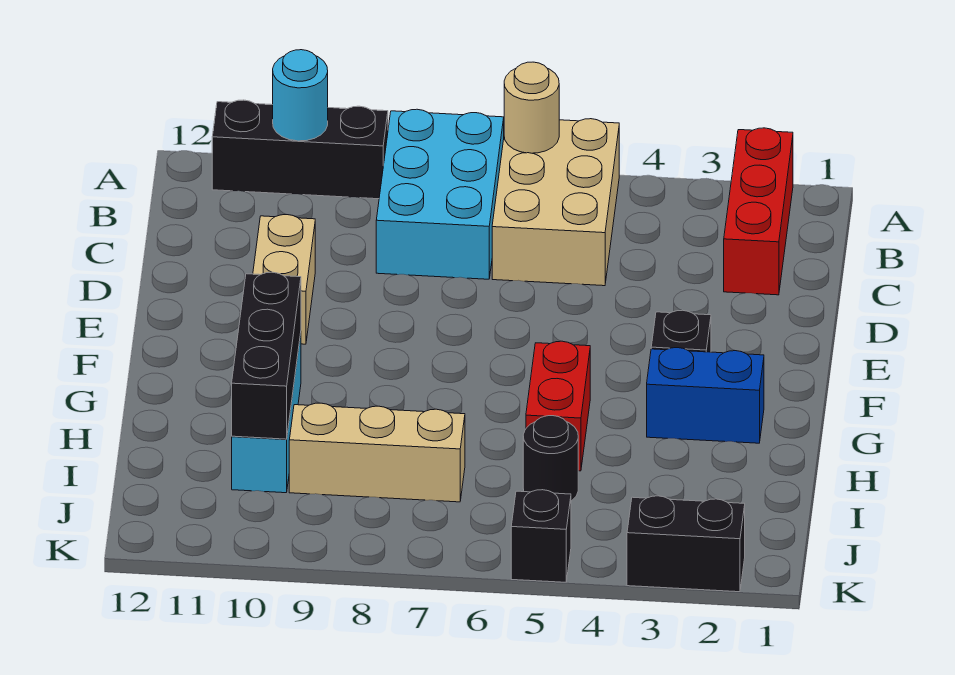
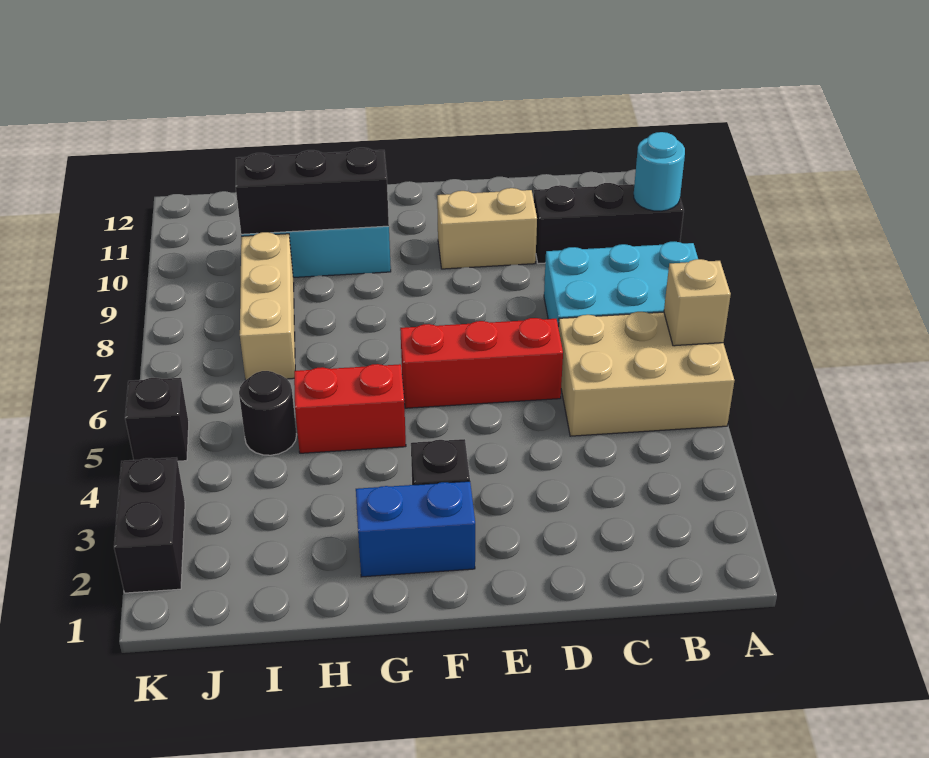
red brick A2:C2 level 1 -> red brick D6:F6 level 1
tan round brick A6 level 2 -> tan brick A6 level 2
black brick A9:A11 level 1 -> black brick A10:C10 level 1
blue brick G2:G3 level 1 -> blue brick F2:G2 level 1

